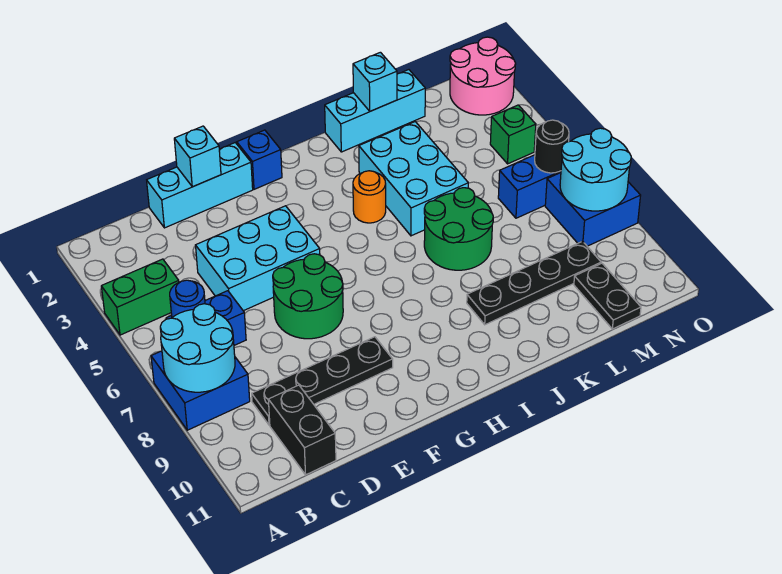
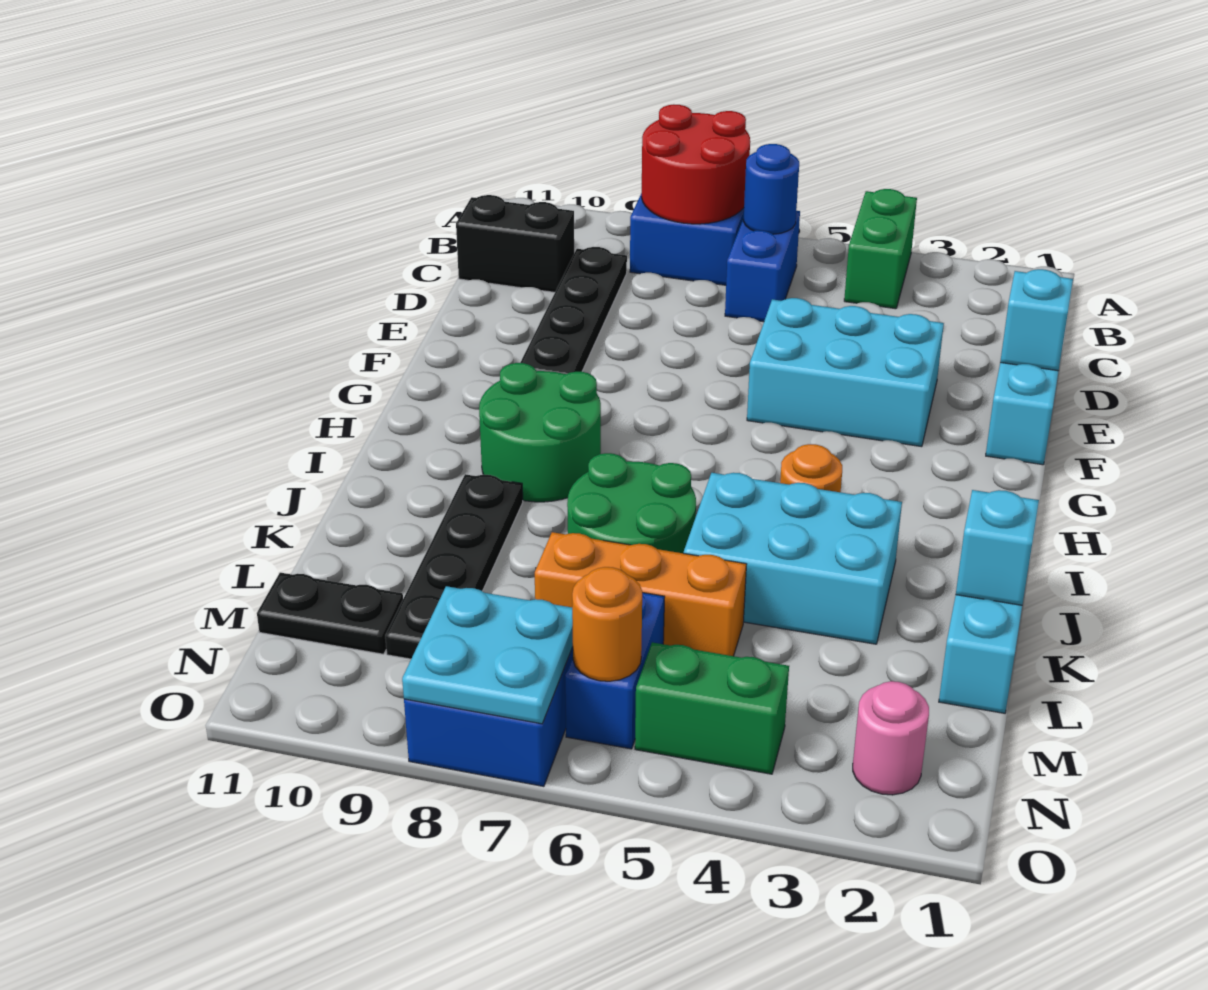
cyan round brick A7:B8 level 2 -> red round brick A7:B8 level 2
cyan brick D4:F5 level 1 -> cyan brick E3:F5 level 1
green round brick E6:F7 level 1 -> green round brick H8:I9 level 1
blue brick G1 level 1 -> none
none -> orange brick L5:L7 level 1
pink round brick N1:O2 level 1 -> pink round brick N2 level 1
green brick N4 level 1 -> green brick N4:N5 level 1
black round brick N6 level 2 -> orange round brick N6 level 2
cyan round brick N7:O8 level 2 -> cyan plate N7:O8 level 2

